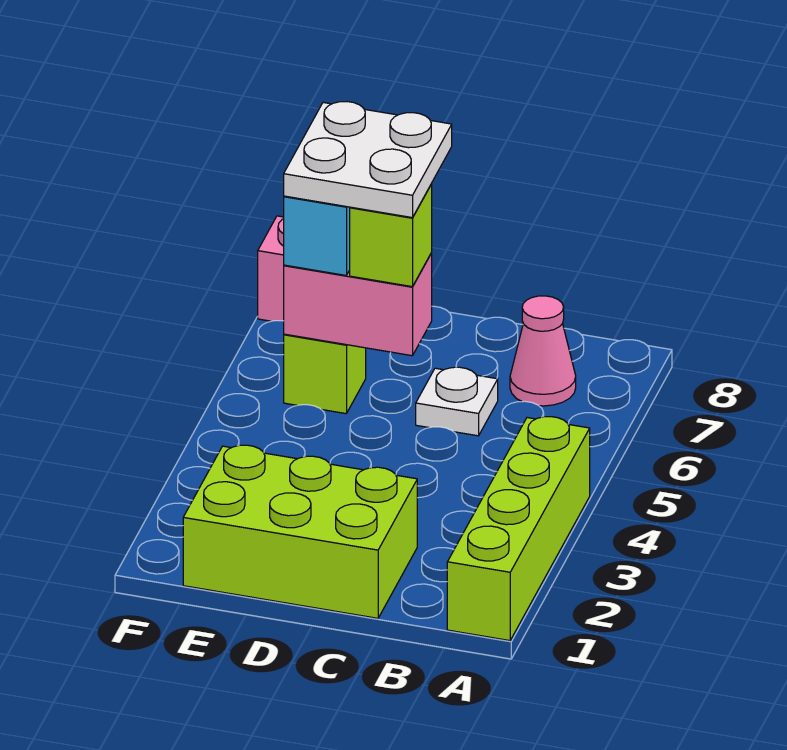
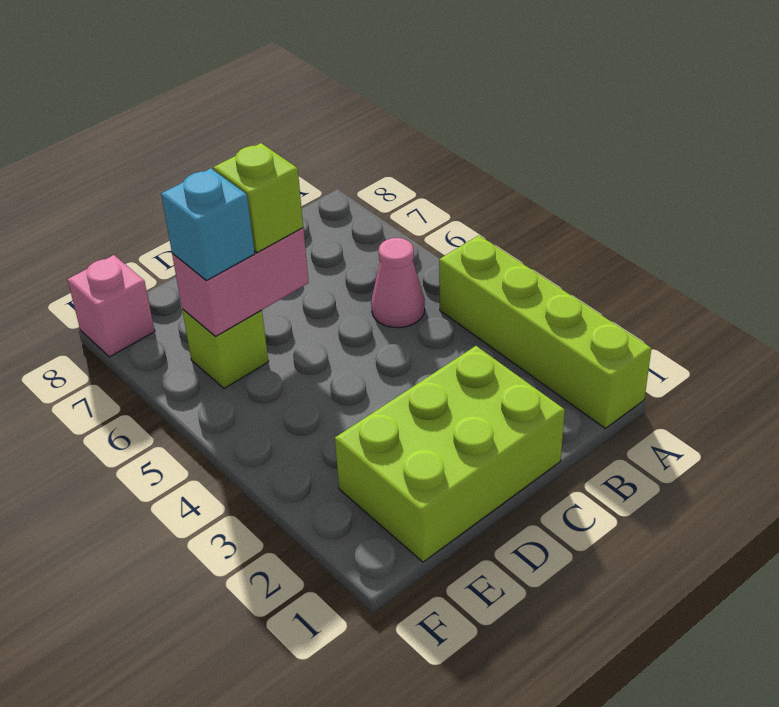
pink cone B7 level 1 -> pink cone B5 level 1
white plate C6 level 1 -> none
white plate D6:E7 level 4 -> none

